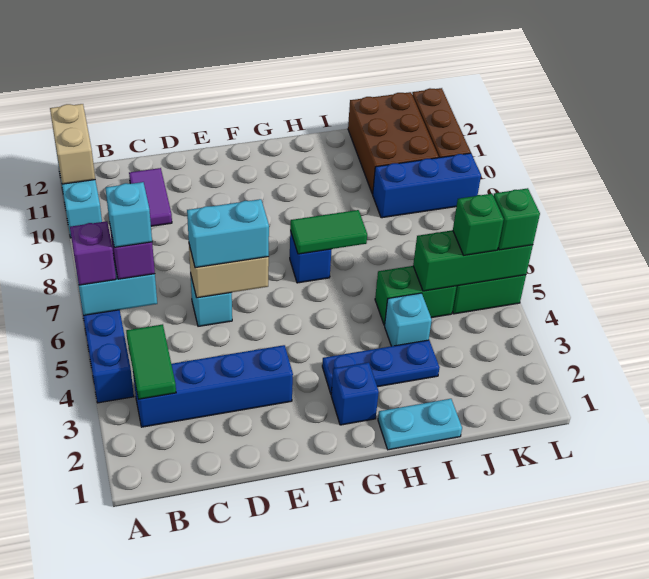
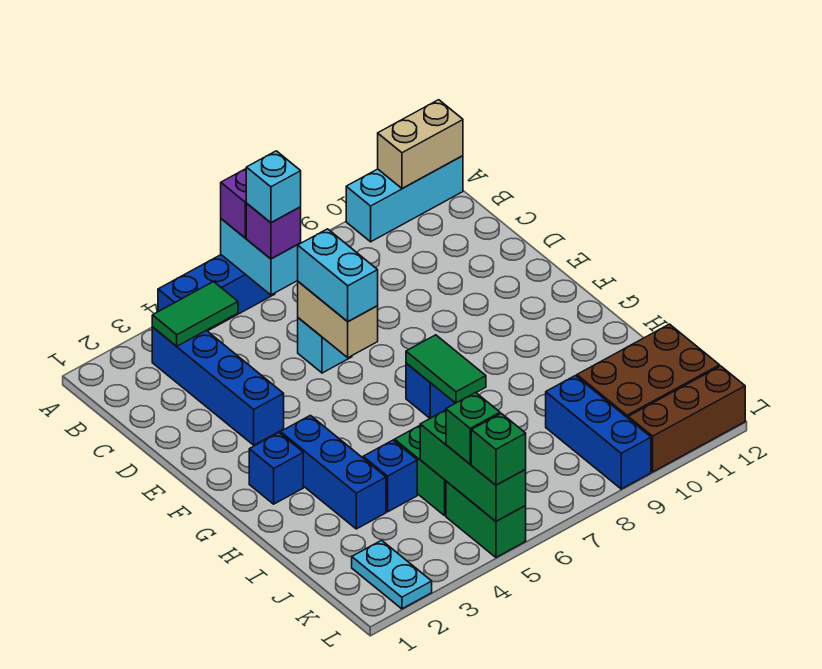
purple tile C10:C11 level 1 -> none
blue plate G3:I3 level 1 -> blue brick G3:I3 level 1
cyan plate H1:I1 level 1 -> cyan plate K2:L2 level 1
cyan brick I4 level 1 -> blue brick I4 level 1

